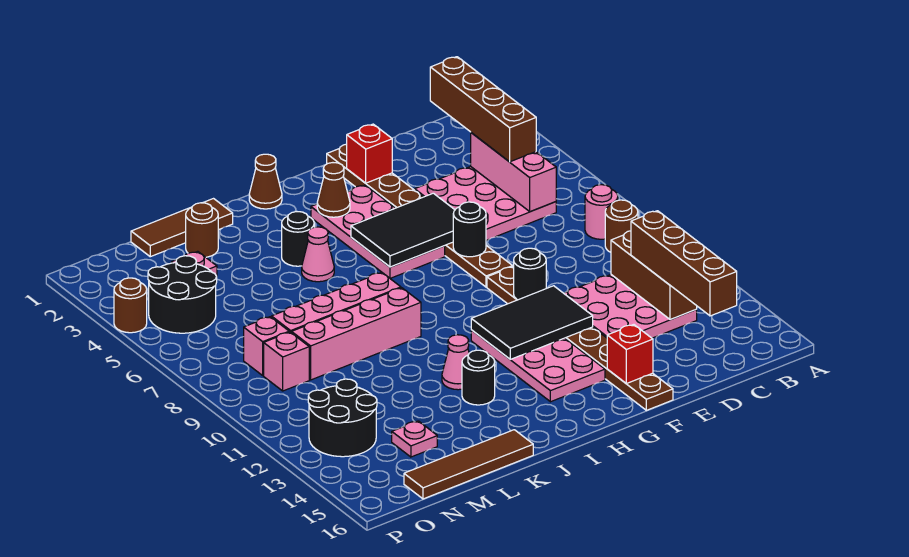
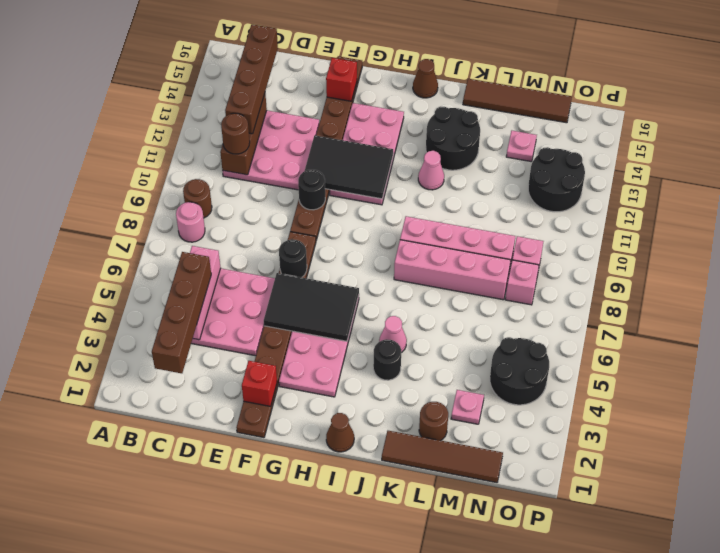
brown cone H3 level 2 -> brown cone I16 level 1
black round brick J13 level 1 -> black round brick J13:K14 level 1
brown tile K1:M1 level 1 -> brown tile K1:N1 level 1
brown round brick P4 level 1 -> brown round brick C11 level 3

